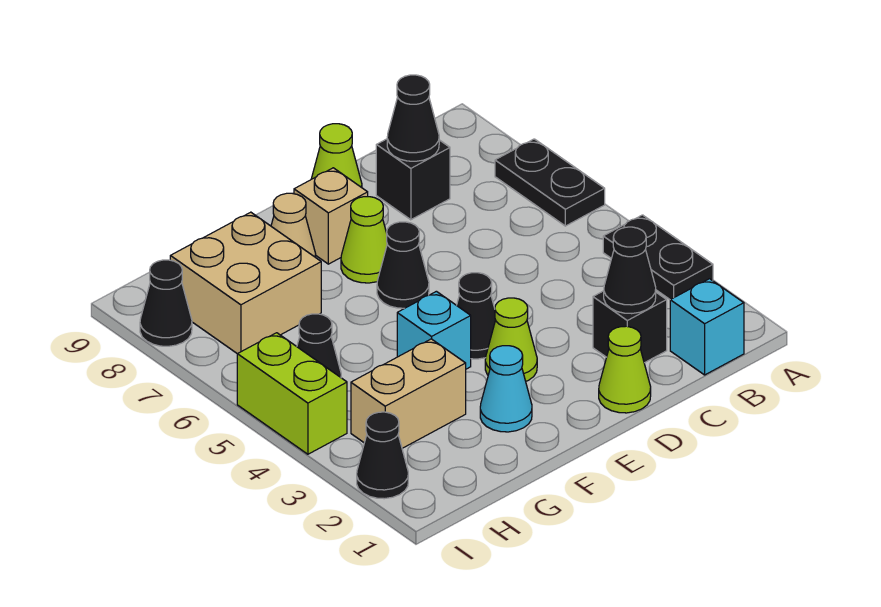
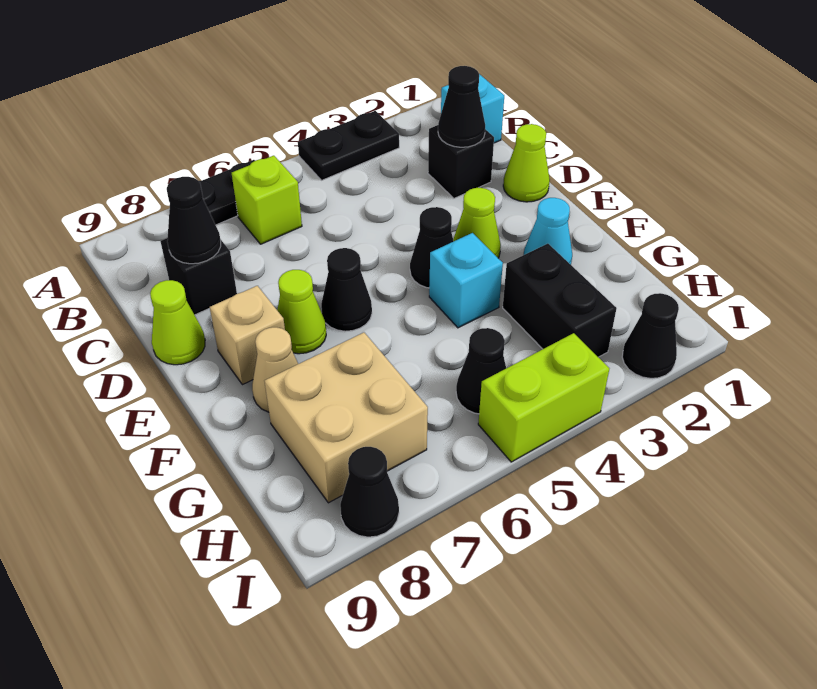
none -> lime brick B6 level 1
tan brick G3:H3 level 1 -> black brick G3:H3 level 1

